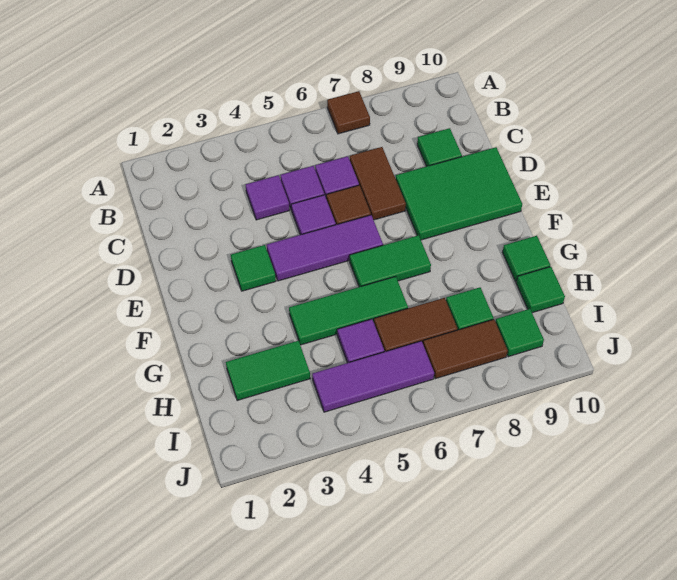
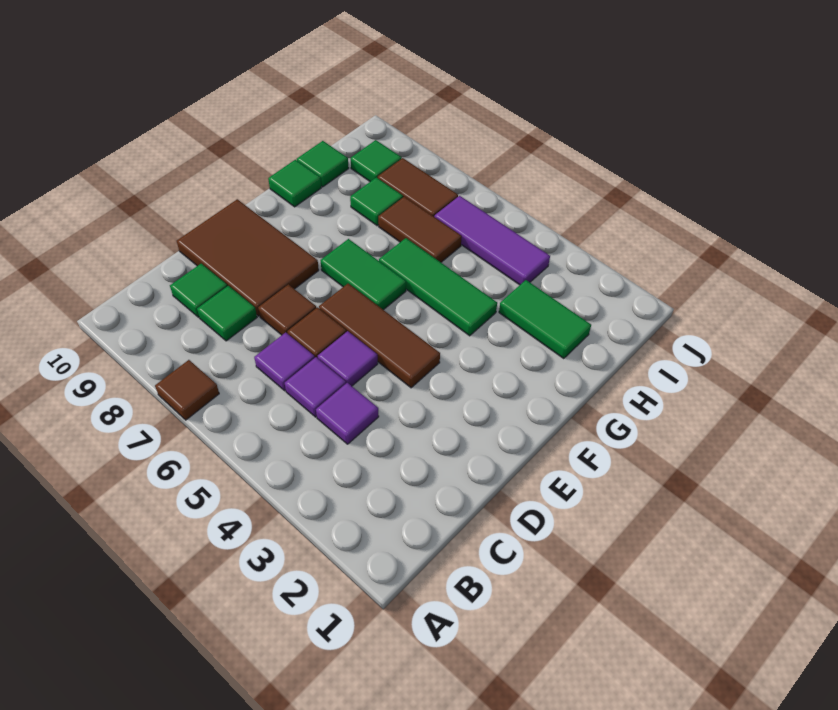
brown tile C7:D7 level 1 -> brown tile D7 level 1
green tile D8:E10 level 1 -> brown tile D8:E10 level 1
green tile E3 level 1 -> green tile C8 level 1
purple tile E4:E6 level 1 -> brown tile E4:E6 level 1
purple tile H5 level 1 -> none

